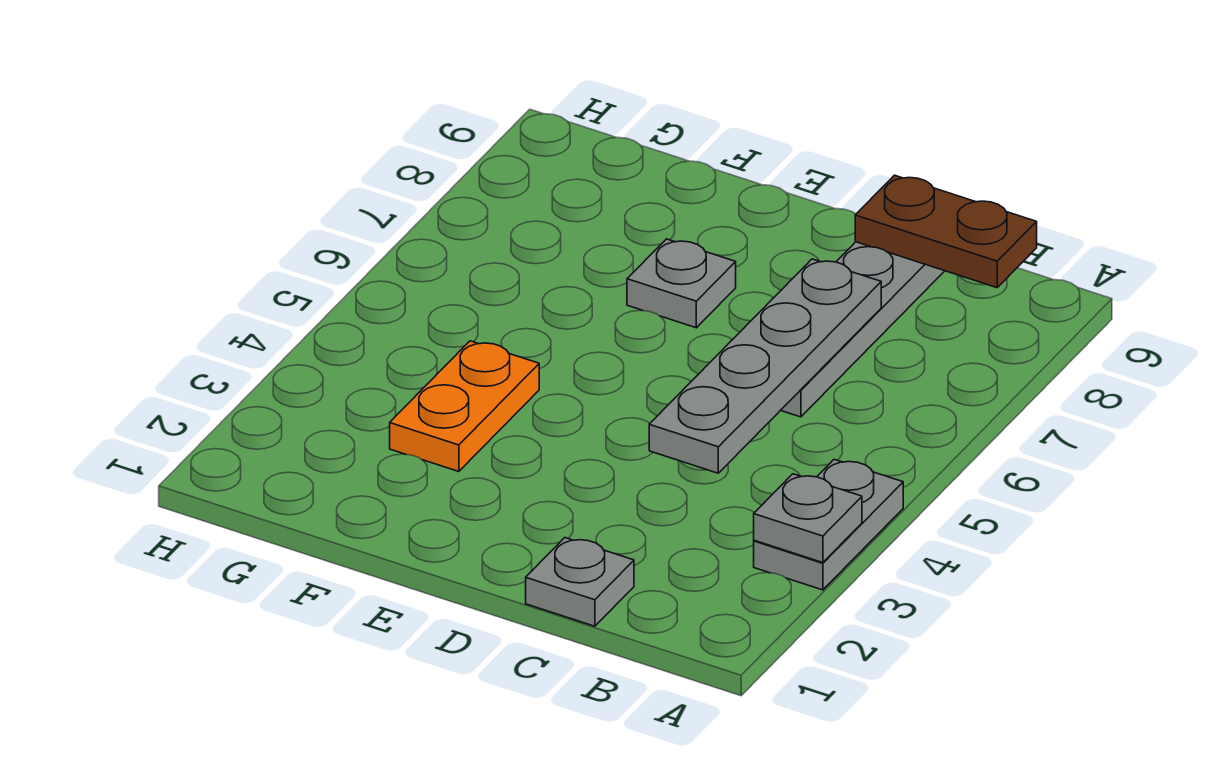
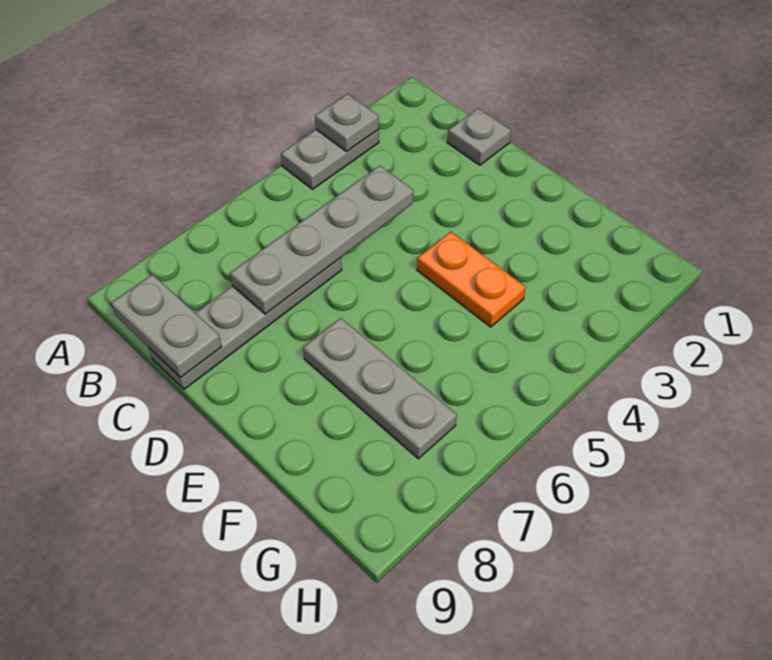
brown plate B9:C9 level 2 -> grey plate B9:C9 level 2
grey plate E7 level 1 -> grey plate E7:G7 level 1
orange plate F3:F4 level 1 -> orange plate E4:F4 level 1

